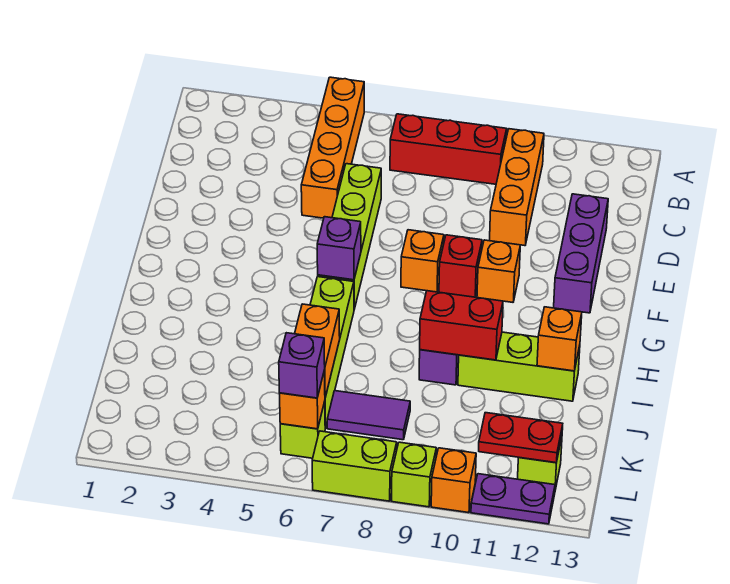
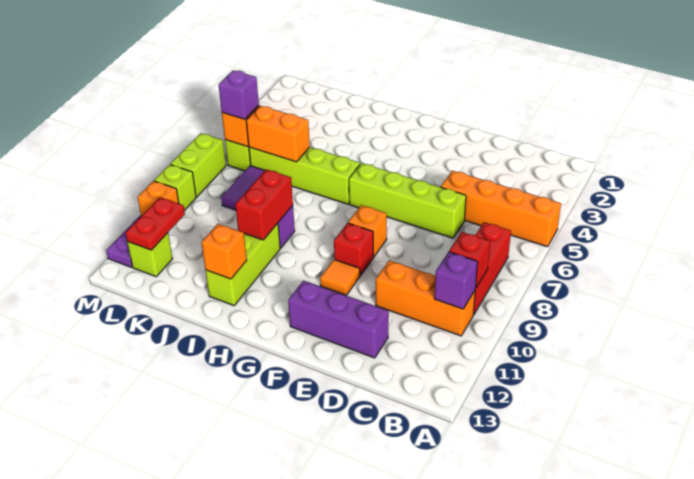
none -> red brick B9 level 2
orange brick F10 level 1 -> orange tile F10 level 1
purple brick G6 level 2 -> purple brick B10 level 2

